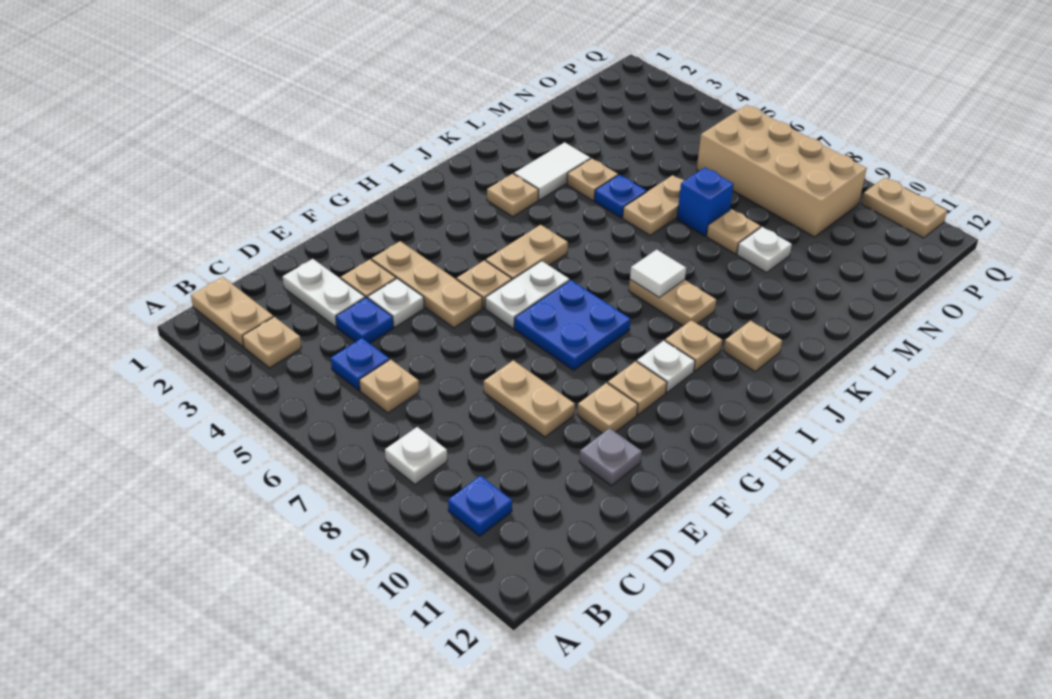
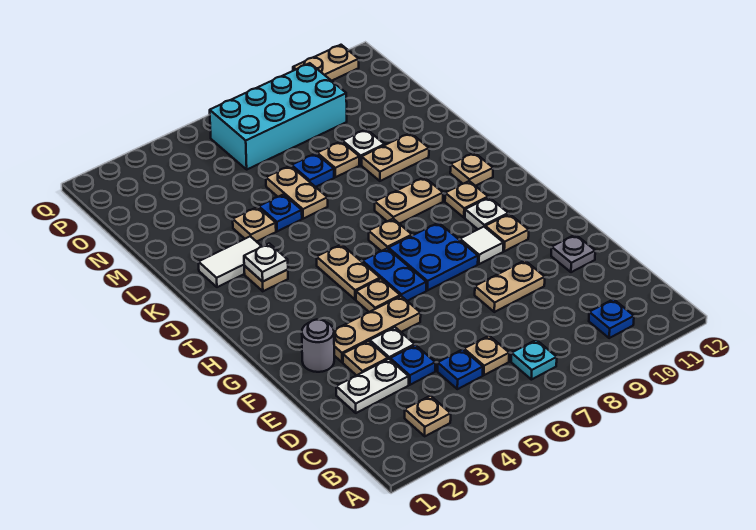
tan plate B1:B2 level 1 -> tan plate L9:L10 level 1
none -> cyan plate B7 level 1
white plate B8 level 1 -> white plate J3 level 2
none -> grey round brick F2 level 1
tan plate F10 level 1 -> tan plate I7 level 1
white plate G6:H6 level 1 -> blue plate G6:H6 level 1
white tile J8 level 2 -> white tile G9 level 1
white tile K3:L3 level 1 -> white tile K2:K3 level 1
blue brick M7 level 1 -> blue plate M7 level 1
tan brick O6:P9 level 1 -> cyan brick O6:P9 level 1

